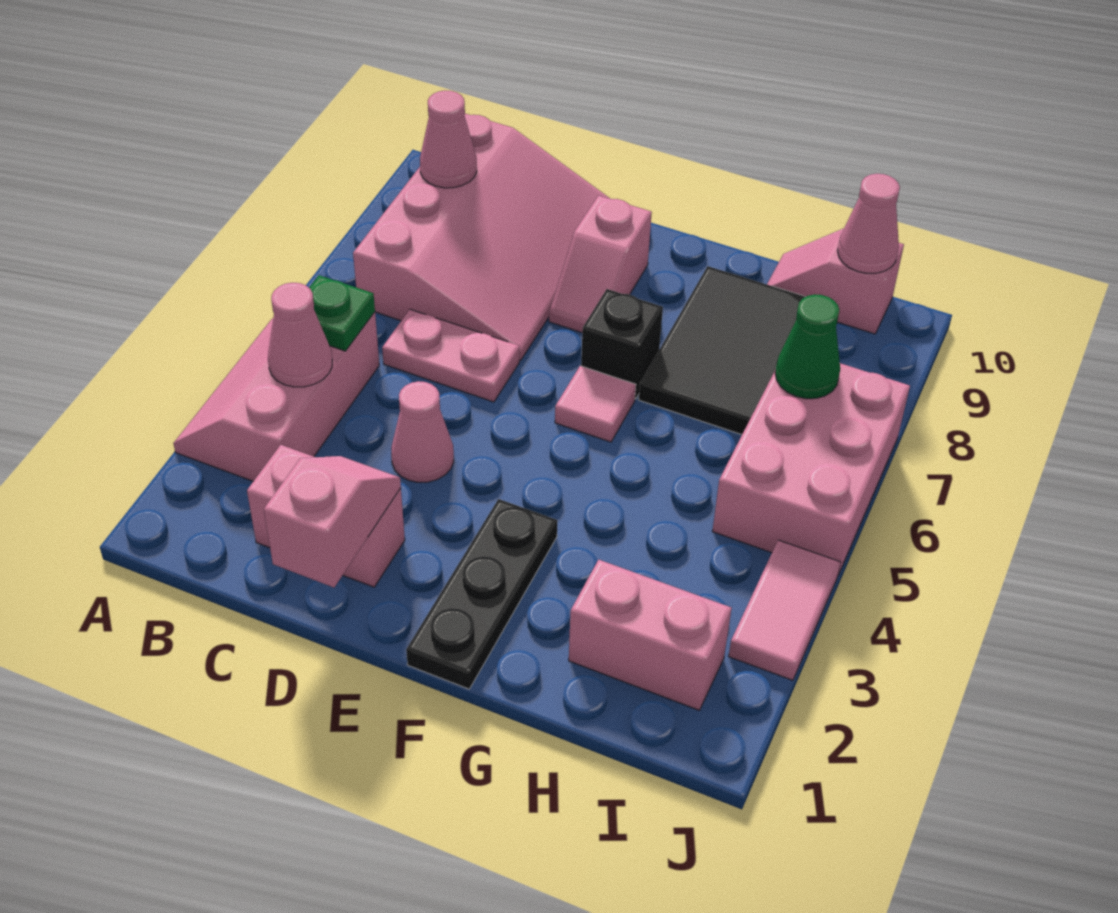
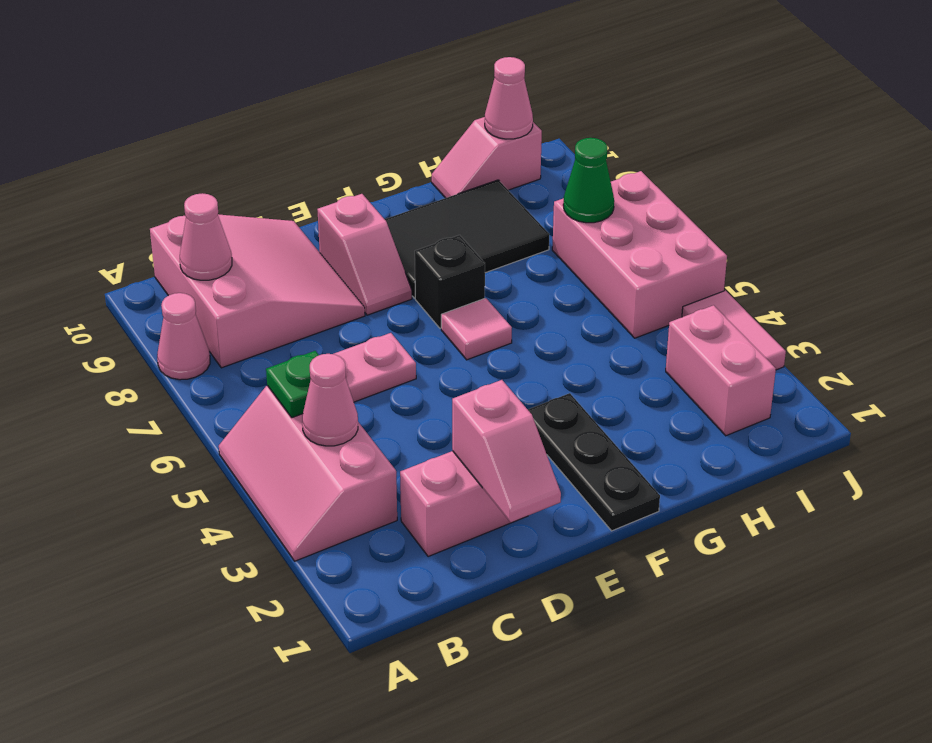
pink slope B7:D10 level 1 top B -> pink slope B8:D10 level 1 top B
pink slope D1:D2 level 2 top 1 -> pink slope D1:D2 level 2 top 2
pink cone D4 level 1 -> pink cone A8 level 1
black tile G7:H9 level 1 -> black tile F8:H9 level 1
pink brick H2:I2 level 1 -> pink brick I2:I3 level 1

